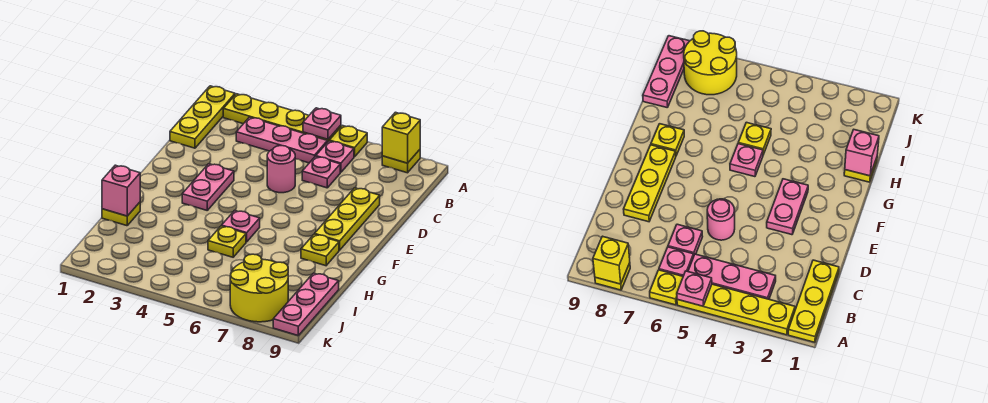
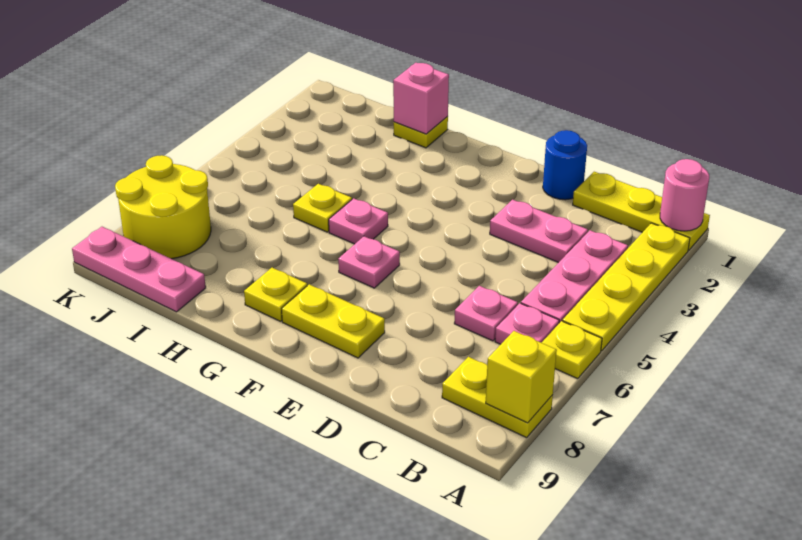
pink plate A5 level 2 -> pink plate F6 level 1
yellow plate A8 level 1 -> yellow plate A8:B8 level 1
none -> blue round brick D1 level 1
pink round brick D5 level 1 -> pink round brick A1 level 2
yellow plate D8:F8 level 1 -> yellow plate E8:F8 level 1
pink plate E3:F3 level 1 -> pink plate C3:D3 level 1

